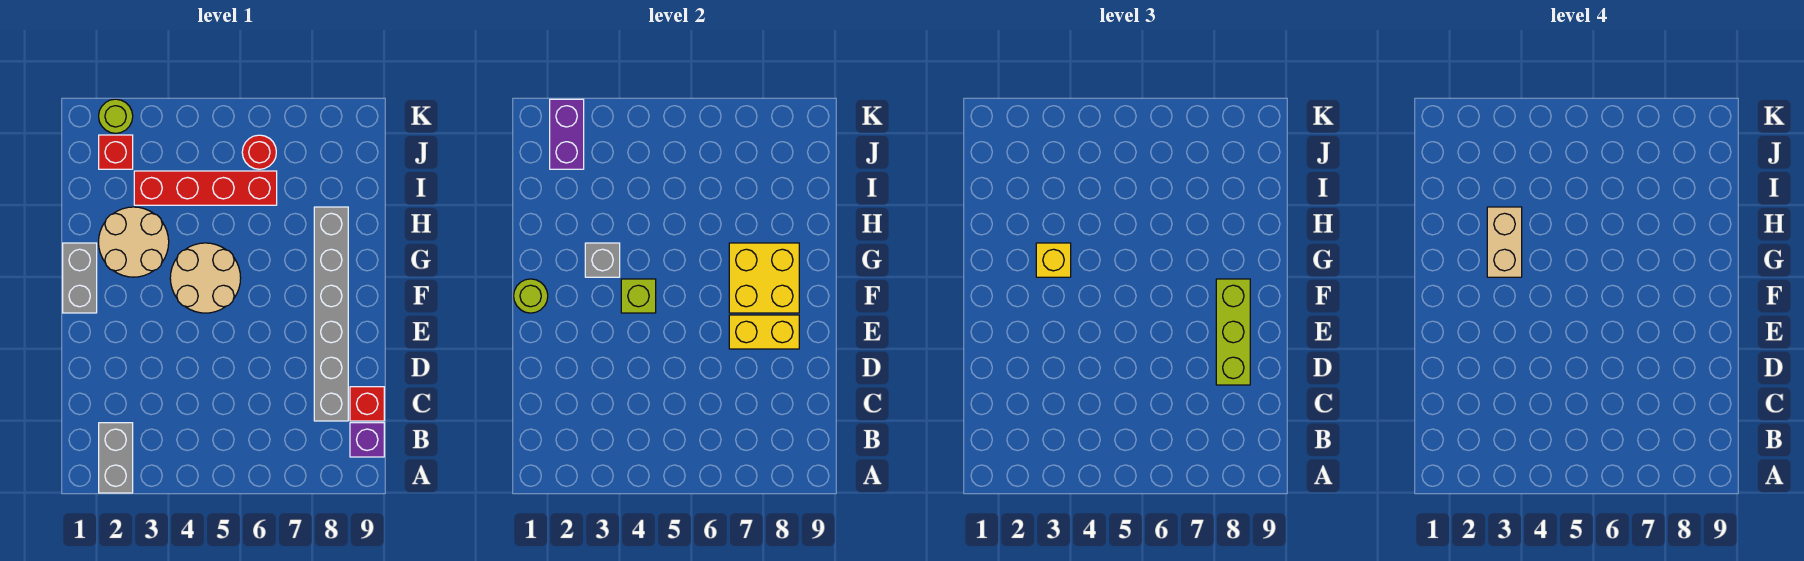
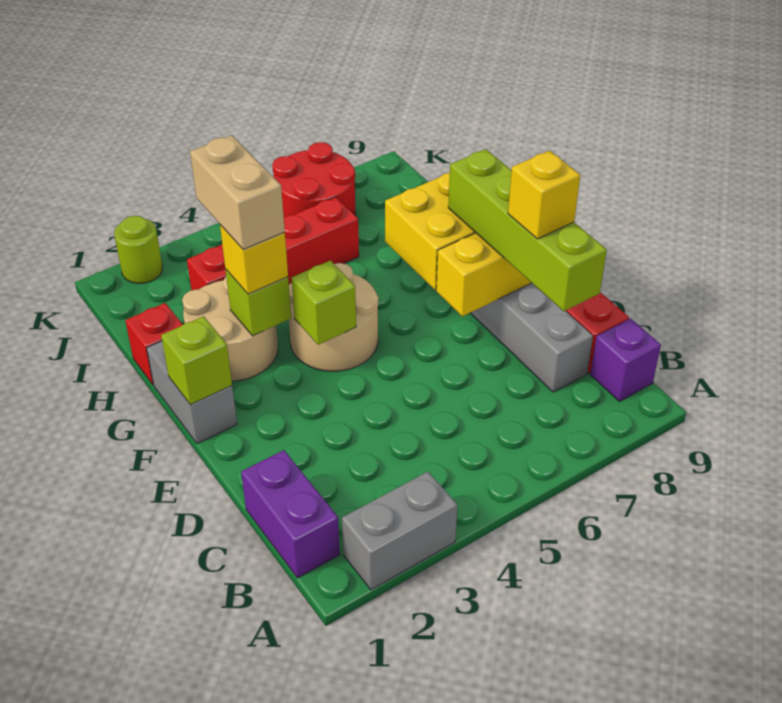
grey brick A2:B2 level 1 -> grey brick A2:A3 level 1
lime brick D8:F8 level 3 -> lime brick C8:F8 level 3
none -> yellow brick D8 level 4
lime round brick F1 level 2 -> lime brick F1 level 2
grey brick G3 level 2 -> lime brick G3 level 2
red brick J2 level 1 -> red brick H1 level 1
purple brick J2:K2 level 2 -> purple brick B1:C1 level 1
red round brick J6 level 1 -> red round brick J6:K7 level 1

